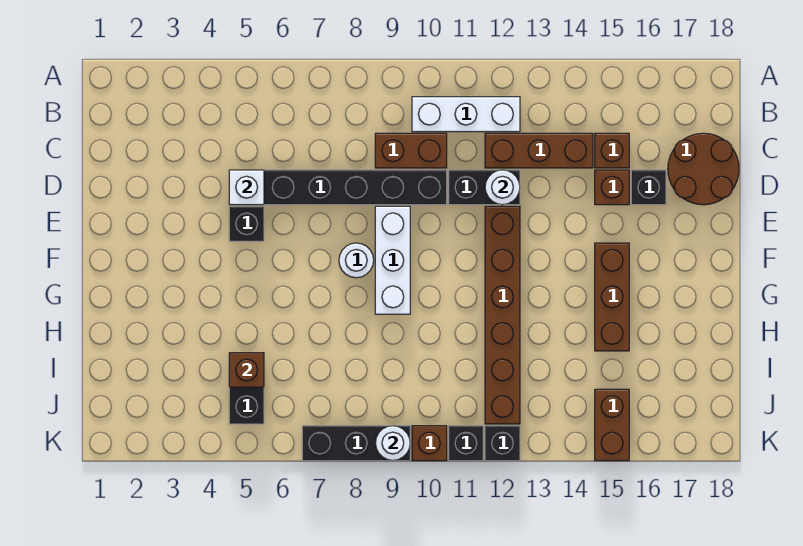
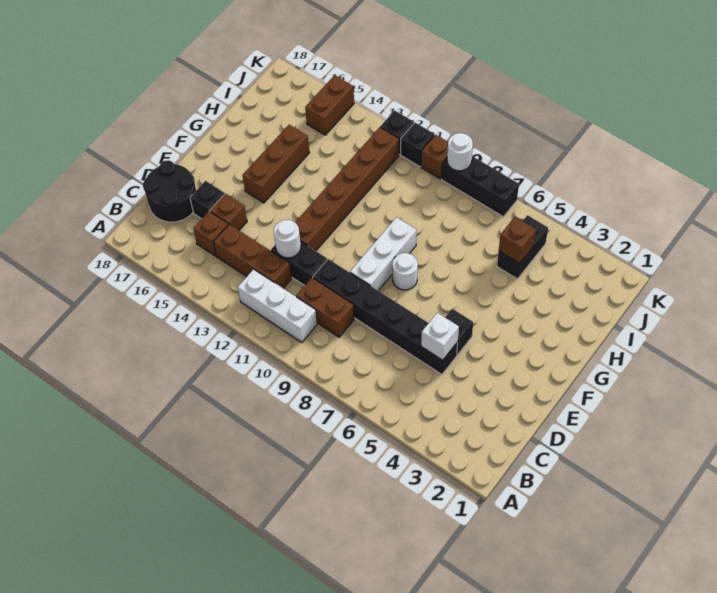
brown round brick C17:D18 level 1 -> black round brick C17:D18 level 1

